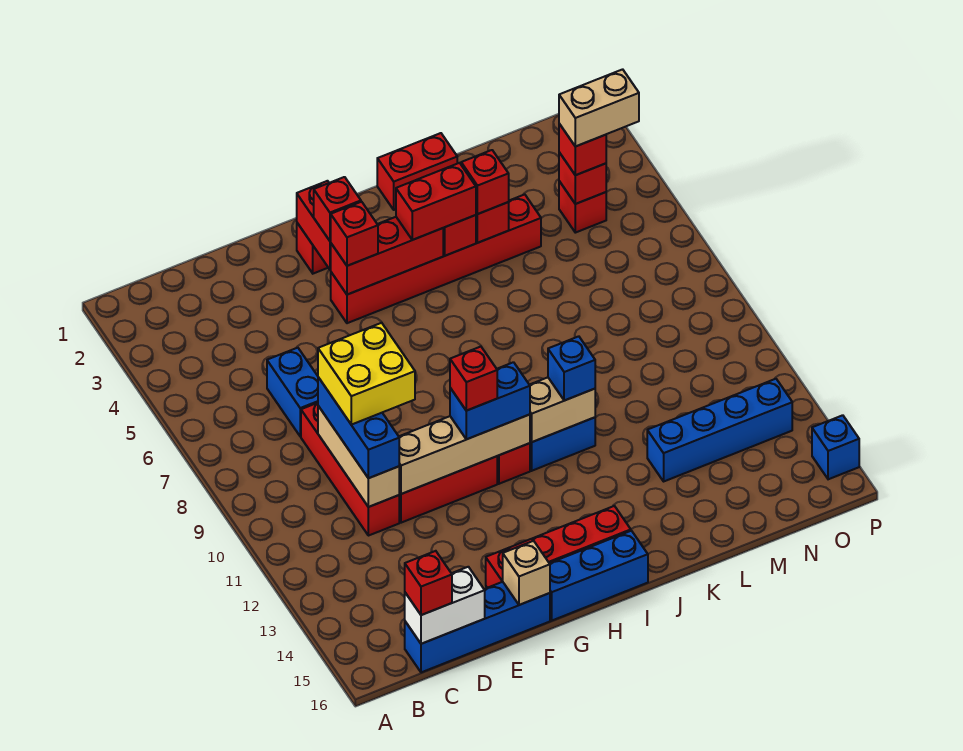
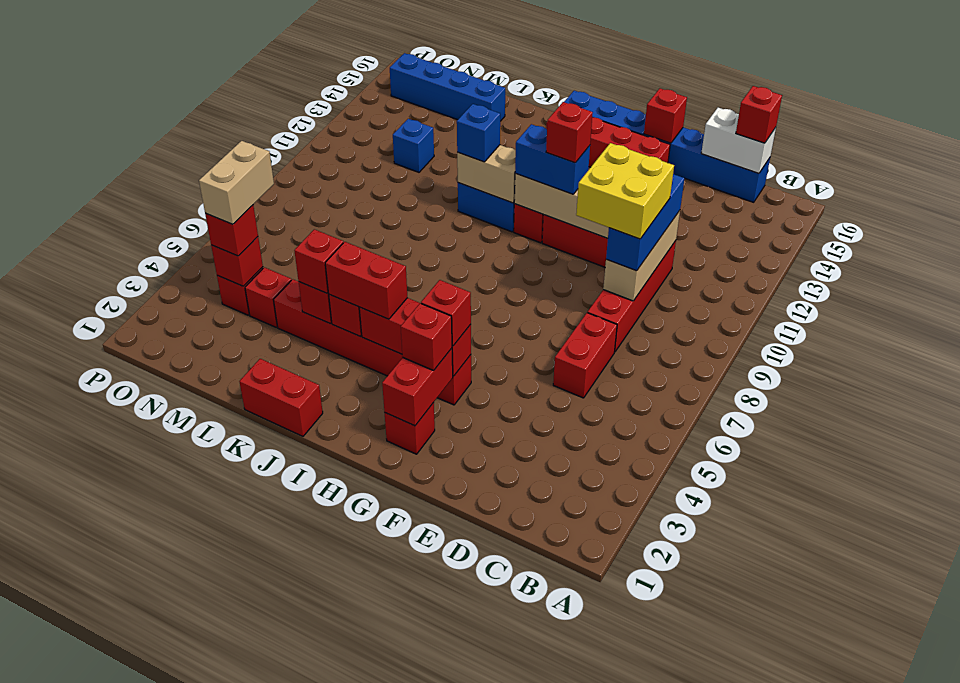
blue brick D6:D7 level 1 -> red brick D6:D7 level 1
tan brick F16 level 2 -> red brick F16 level 2
blue brick L13:O13 level 1 -> blue brick L15:O15 level 1
none -> red brick M4 level 1
tan brick N4:O4 level 4 -> tan brick N4:N5 level 4
blue brick P15 level 1 -> blue brick M12 level 1

